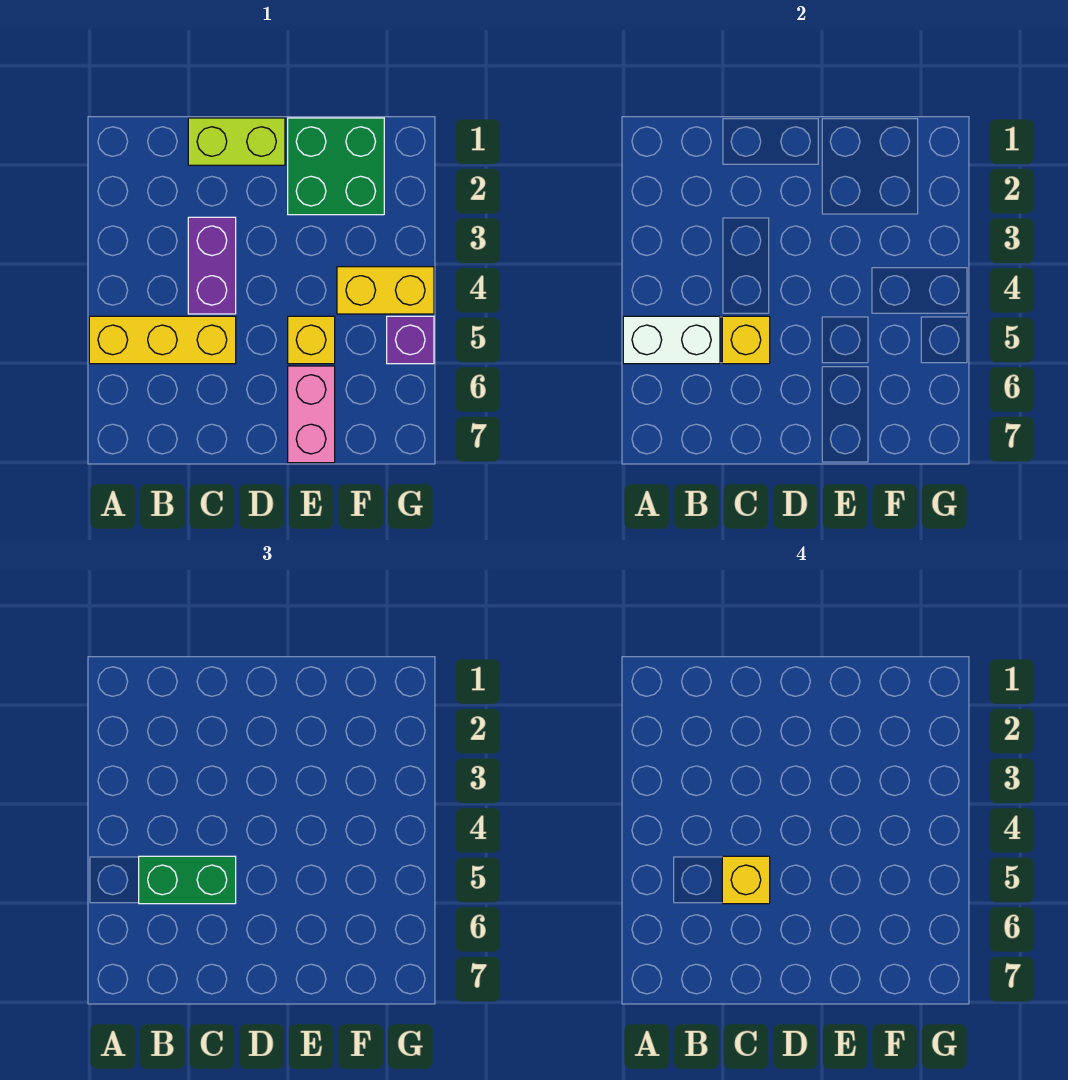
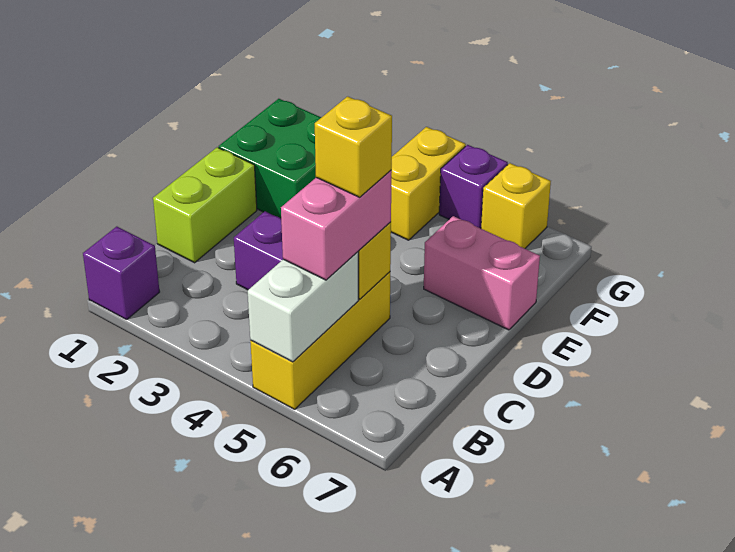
none -> purple brick A1 level 1
green brick B5:C5 level 3 -> pink brick B5:C5 level 3
yellow brick E5 level 1 -> yellow brick G6 level 1

